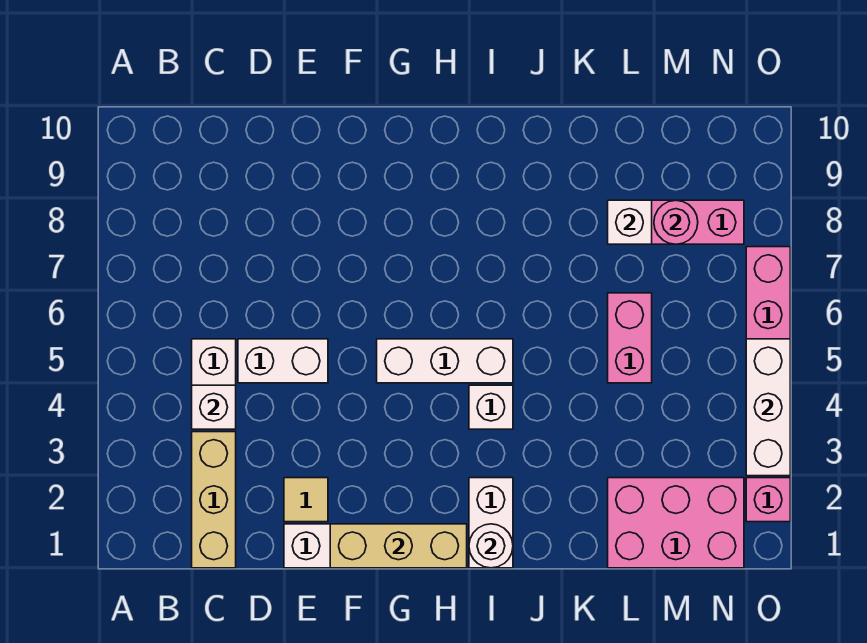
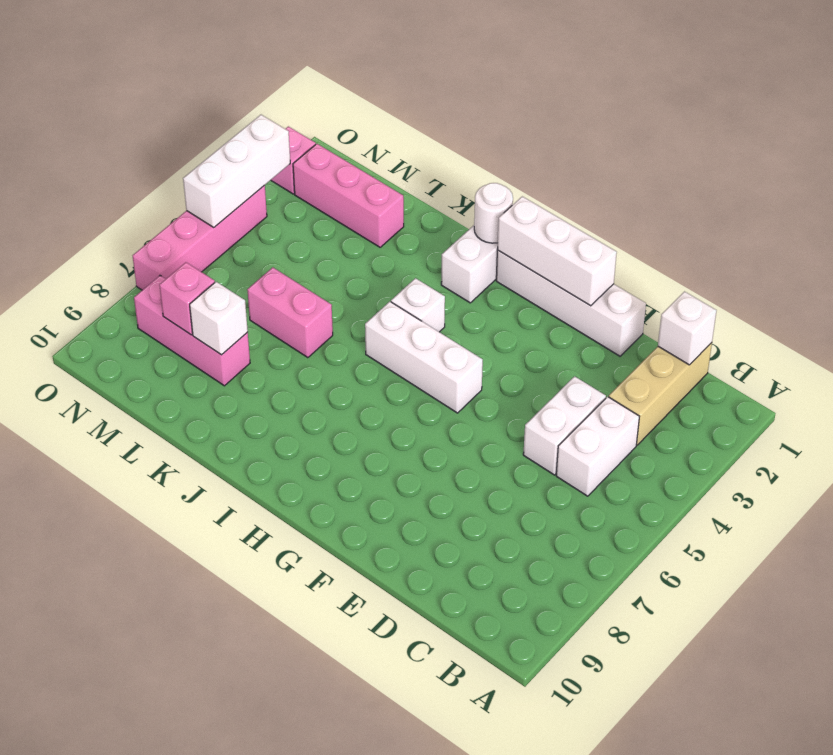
white brick C4 level 2 -> white brick C1 level 2
white brick D5:E5 level 1 -> white brick D4:D5 level 1
tan tile E2 level 1 -> none
tan brick F1:H1 level 2 -> white brick F1:H1 level 2
pink brick L1:N2 level 1 -> pink brick L2:N2 level 1
pink brick L5:L6 level 1 -> pink brick K6:L6 level 1
pink round brick M8 level 2 -> pink brick M8 level 2

